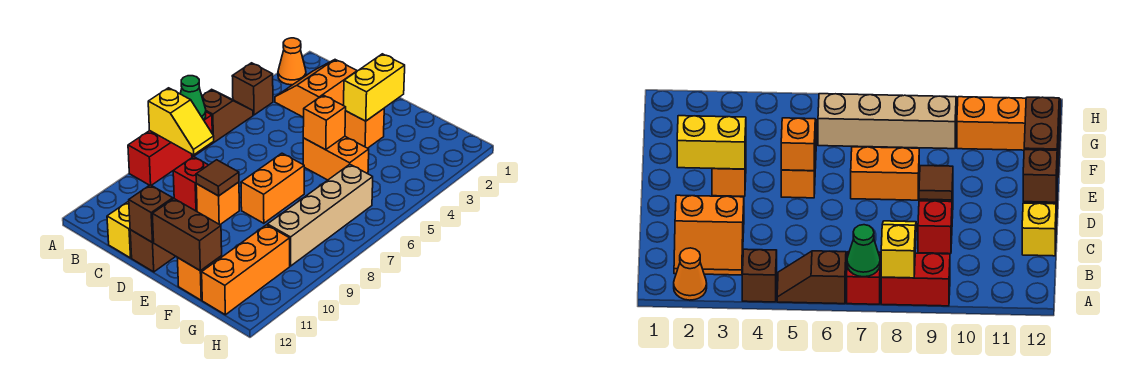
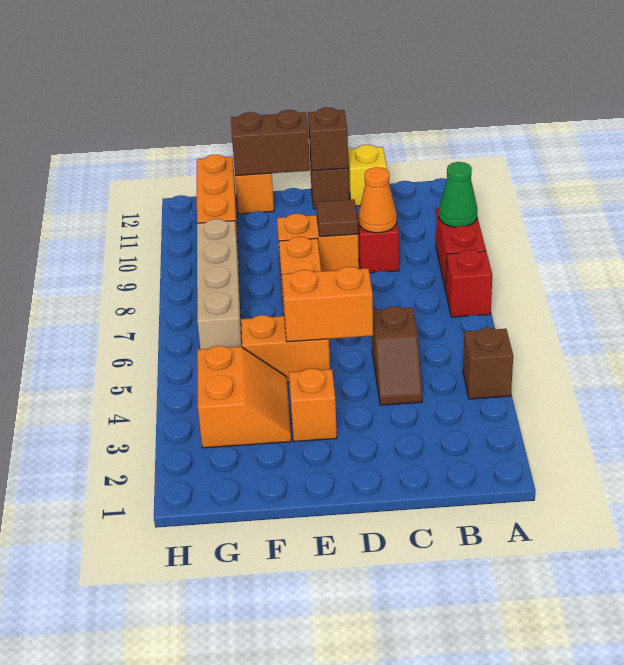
orange cone A2 level 1 -> orange cone C9 level 2
brown slope A5:A6 level 1 top 6 -> brown slope C4:C5 level 1 top 5
green cone A7 level 2 -> green cone A9 level 2
yellow slope A8:B8 level 2 top A -> none
orange slope B2:C3 level 1 top C -> orange slope F3:G4 level 1 top G
orange brick D9 level 1 -> orange brick D9:E9 level 1
yellow brick E2:E3 level 2 -> none
orange brick E5 level 2 -> orange brick D5:E5 level 2

